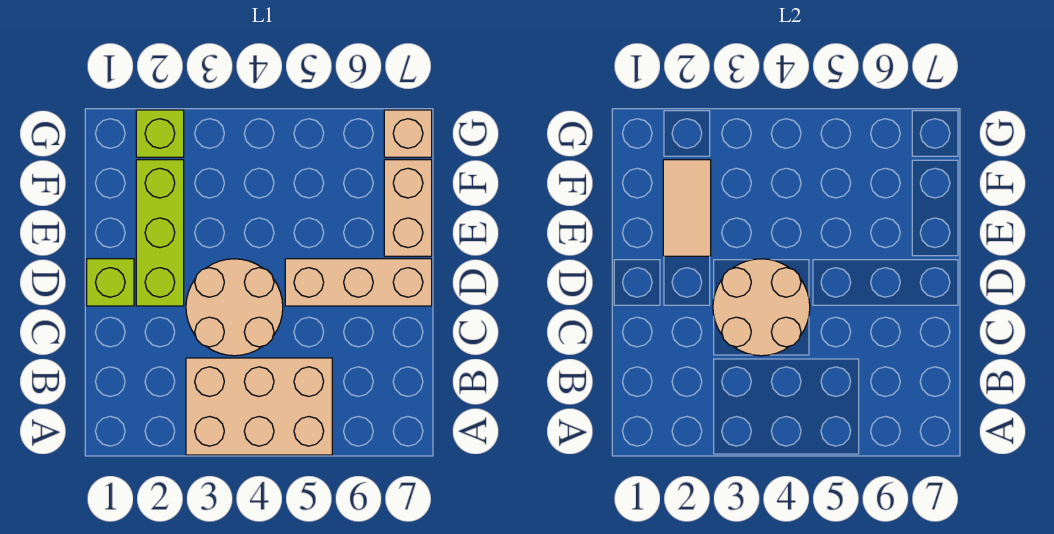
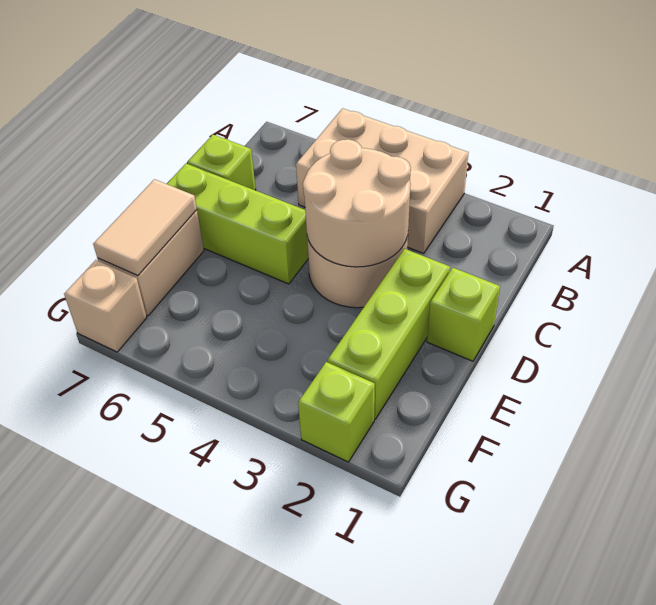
none -> lime brick C7 level 1
tan brick D5:D7 level 1 -> lime brick D5:D7 level 1
tan tile E2:F2 level 2 -> tan tile E7:F7 level 2

